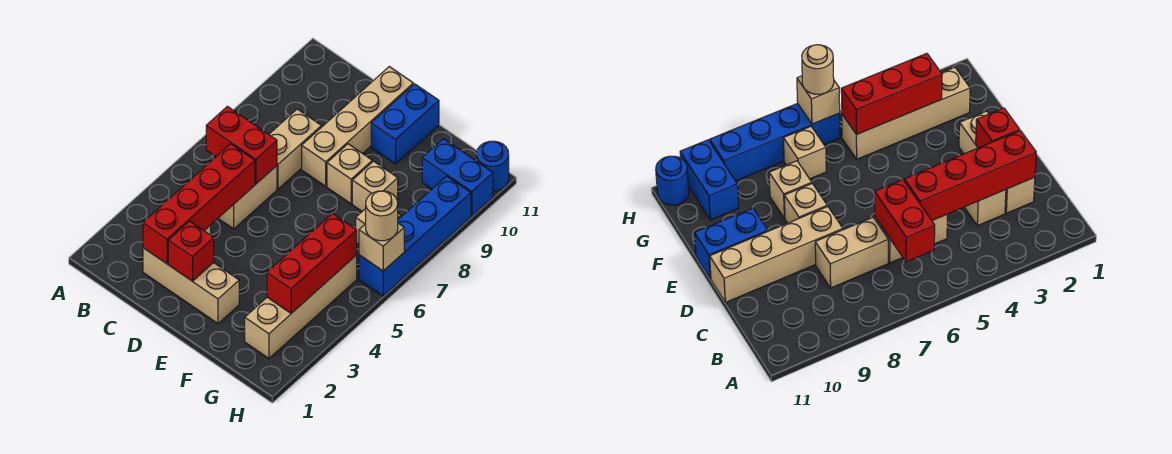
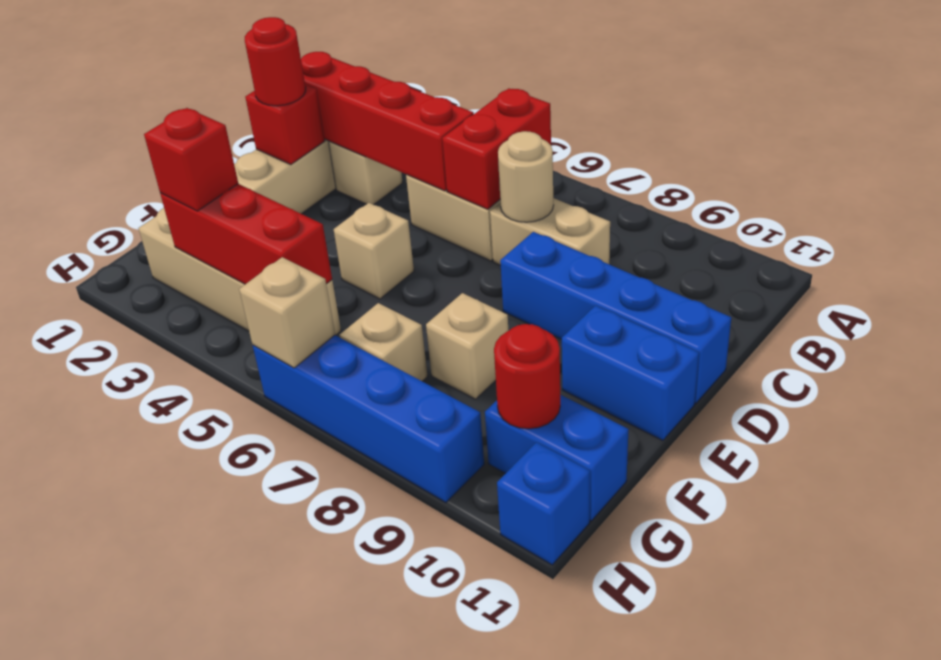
none -> red round brick D2 level 3
tan brick D8:D11 level 1 -> blue brick D8:D11 level 1
tan brick E8 level 1 -> tan brick E5 level 1
none -> red brick G3 level 3
blue brick G10:H10 level 1 -> blue brick G10:G11 level 1
none -> red round brick G10 level 2
tan round brick H6 level 3 -> tan round brick C7 level 2
blue round brick H11 level 1 -> blue brick H11 level 1

